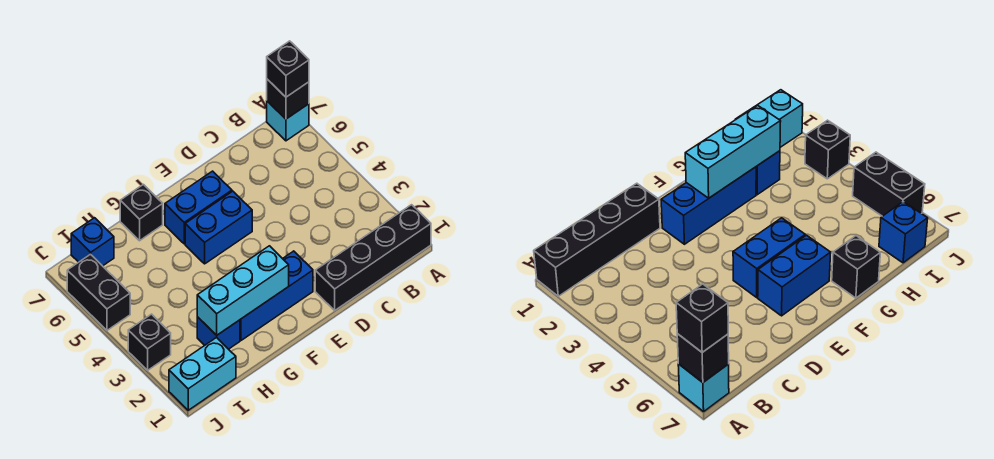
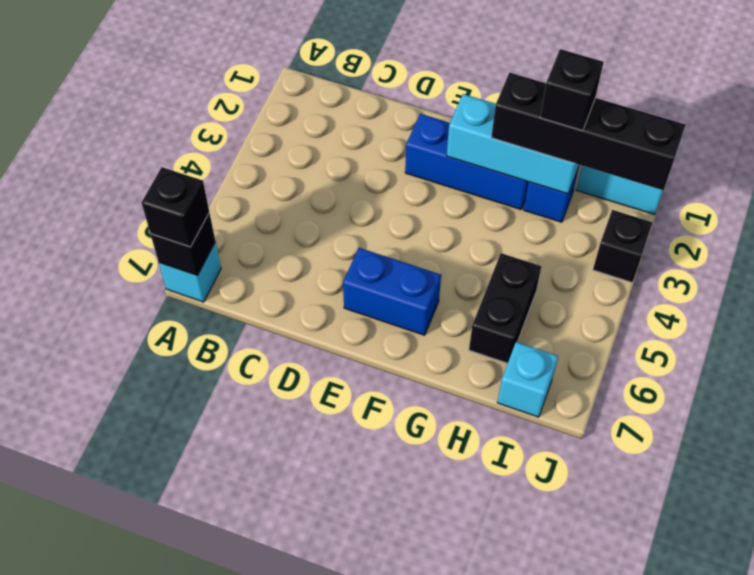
black brick A1:D1 level 1 -> black brick G2:J2 level 3
blue brick E5:F5 level 1 -> none
black brick G7 level 1 -> black brick H2 level 4
blue brick I7 level 1 -> cyan brick I7 level 1
black brick J5:J6 level 1 -> black brick H5:H6 level 1

